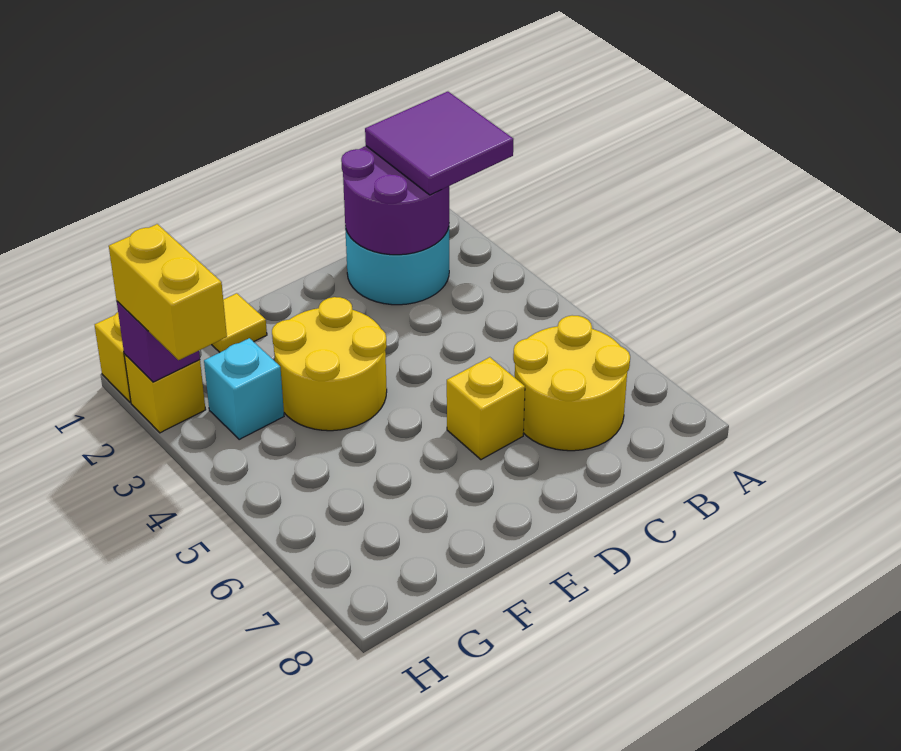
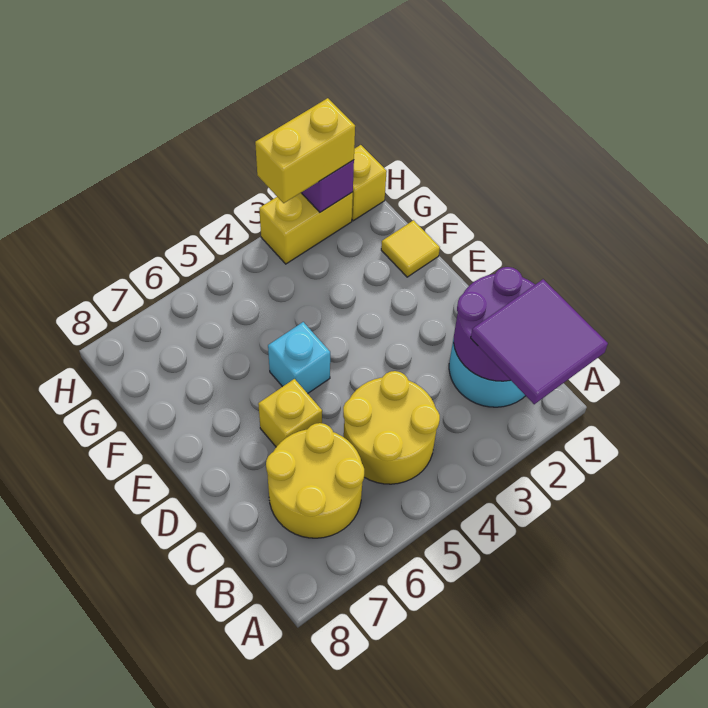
yellow round brick E3:F4 level 1 -> yellow round brick B4:C5 level 1
cyan brick G3 level 1 -> cyan brick E5 level 1
yellow brick H2 level 1 -> yellow brick H2:H3 level 1

